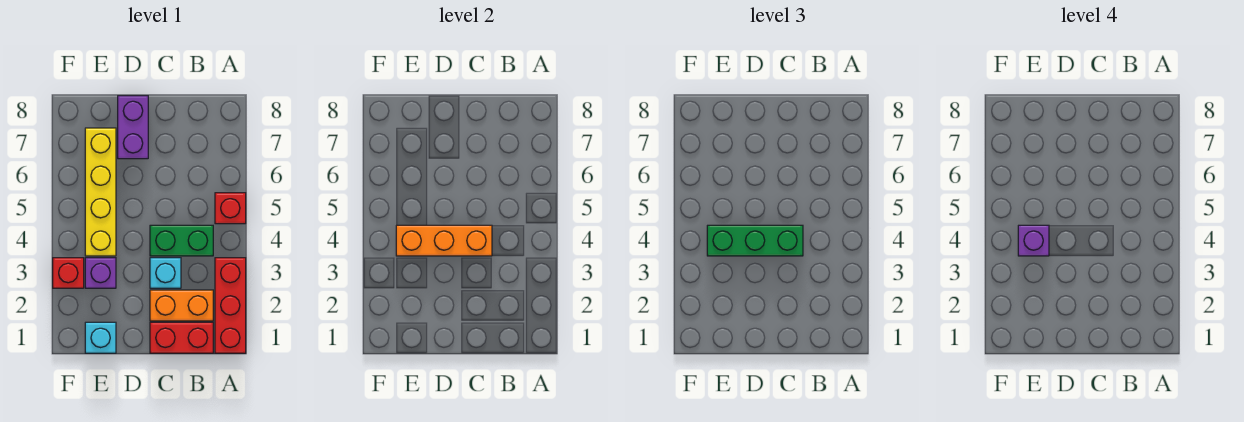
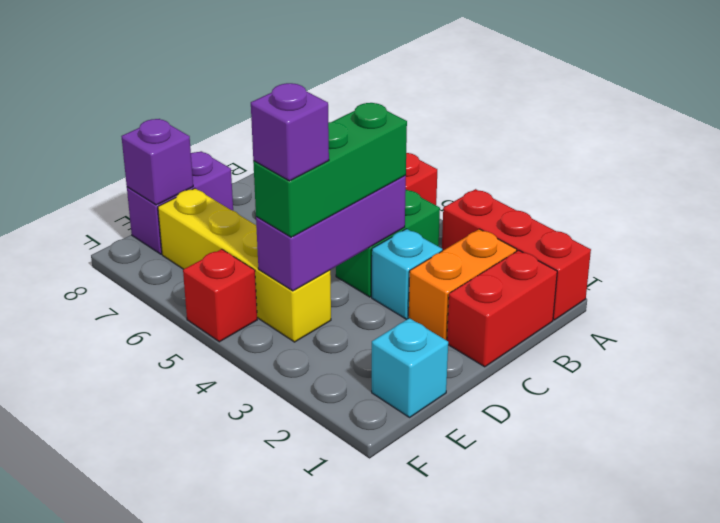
orange brick C4:E4 level 2 -> purple brick C4:E4 level 2
purple brick D7:D8 level 1 -> purple brick D8:E8 level 1
purple brick E3 level 1 -> purple brick E8 level 2
red brick F3 level 1 -> red brick F5 level 1

